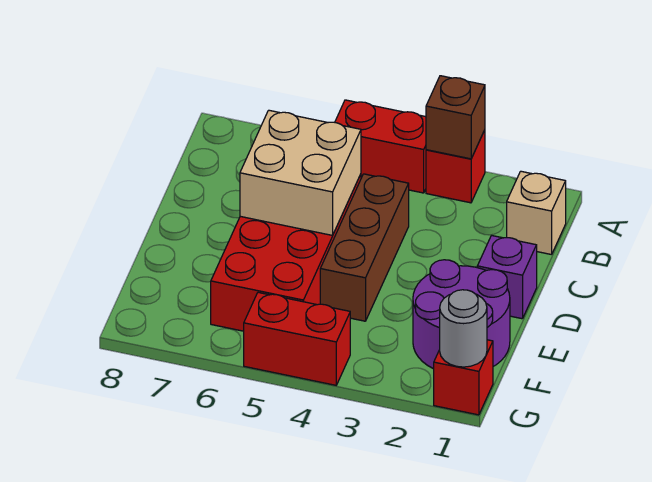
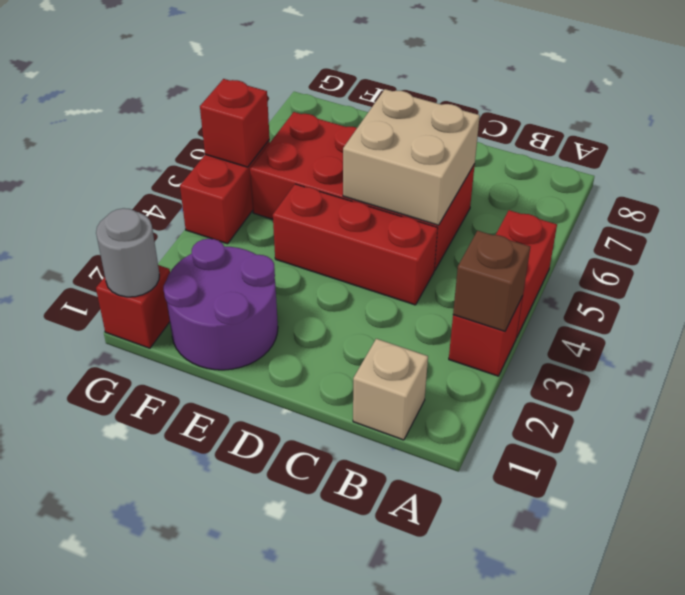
brown brick C4:E4 level 1 -> red brick C4:E4 level 1
purple brick D1 level 1 -> none
none -> red brick G5 level 2

